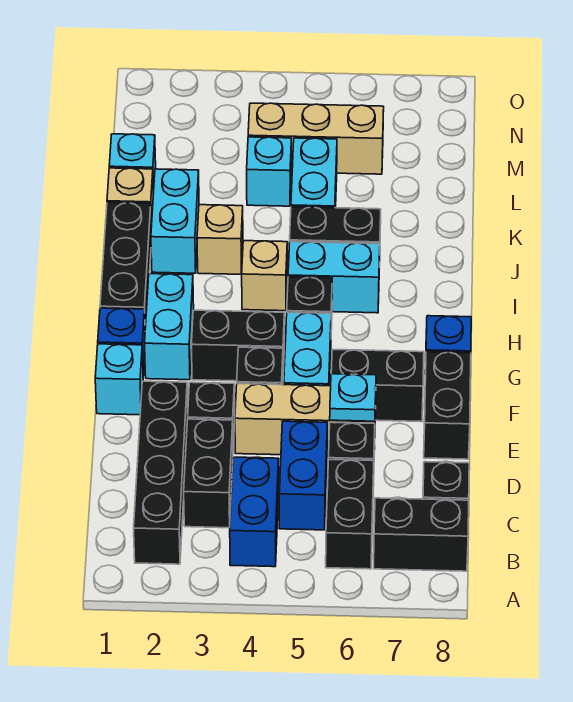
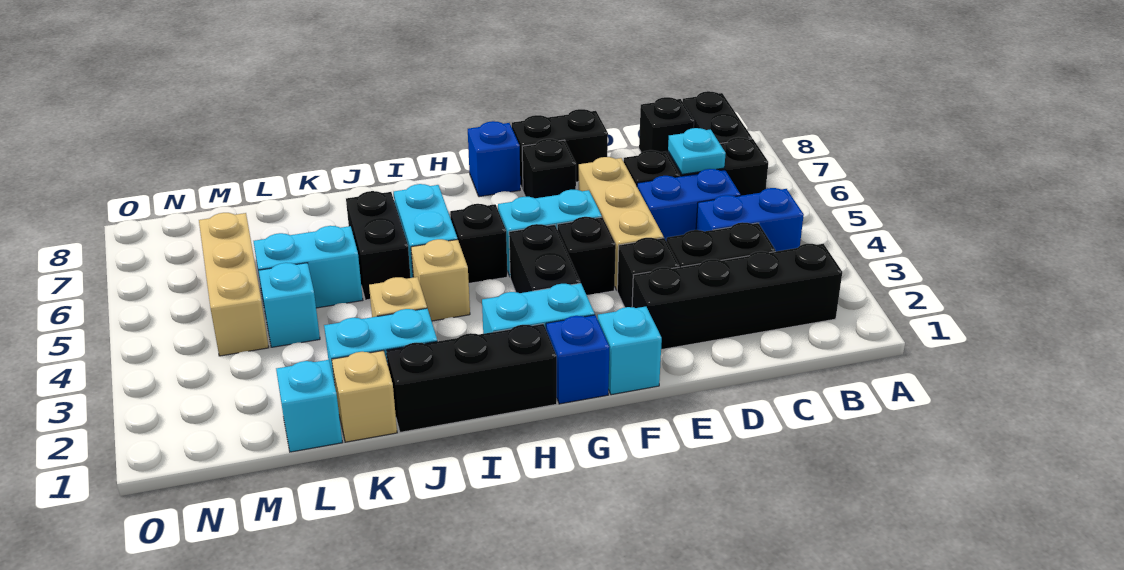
cyan plate E6 level 2 -> cyan plate C6 level 2
black brick F6:F7 level 1 -> black brick F7 level 1

